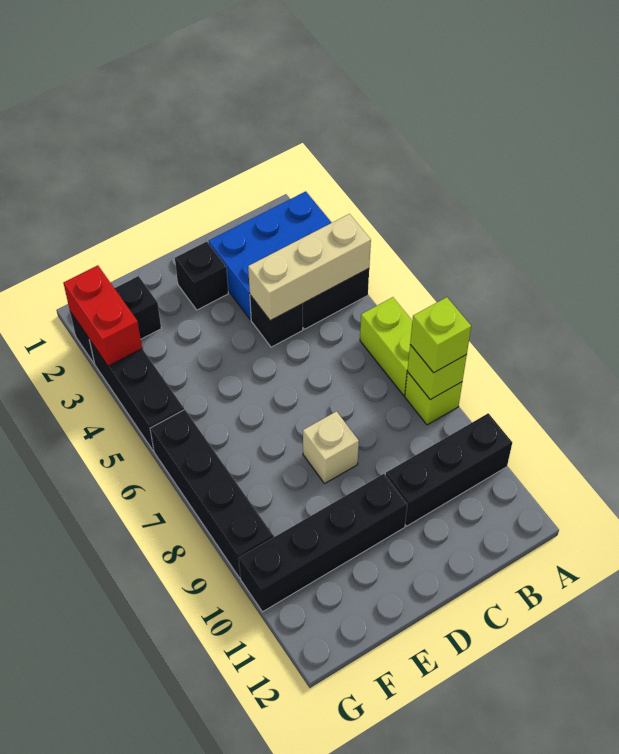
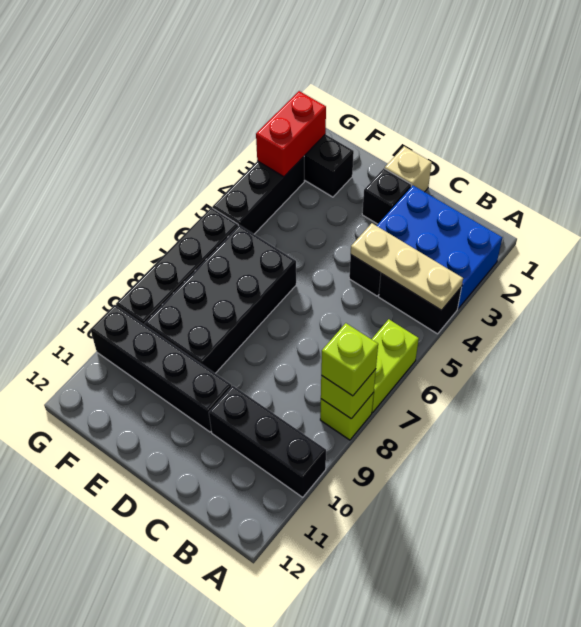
tan brick A4:C4 level 2 -> tan plate A4:C4 level 2
tan brick D8 level 1 -> tan brick D1 level 1
none -> black brick E6:F9 level 1

